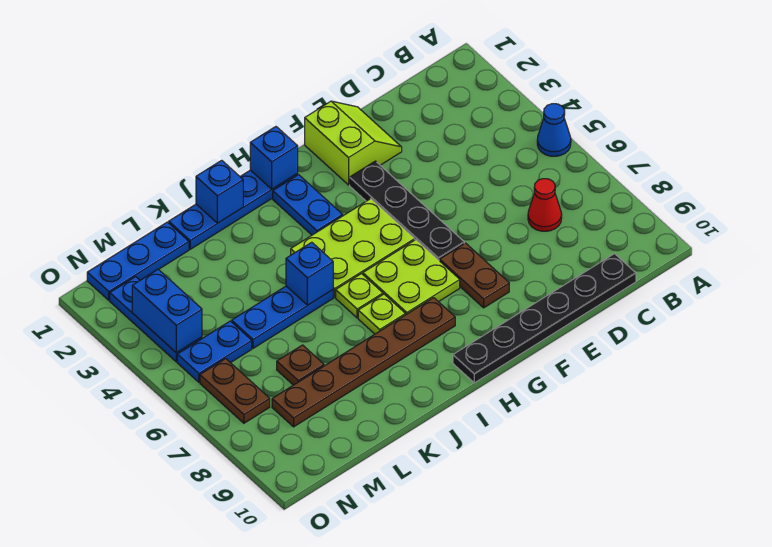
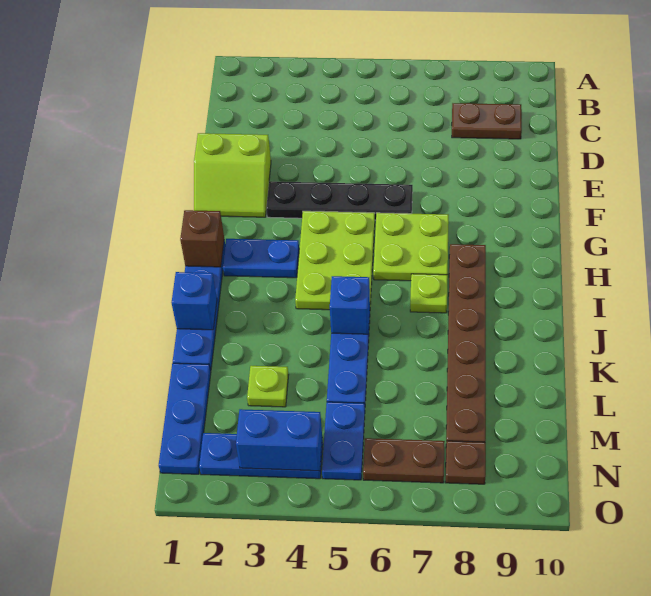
blue cone A5 level 1 -> none
red cone C7 level 1 -> none
black plate C10:H10 level 1 -> none
lime slope E1:F2 level 1 top F -> lime slope E1:F2 level 1 top E
brown plate F7:F8 level 1 -> brown plate C8:C9 level 1
blue brick H1 level 2 -> brown brick H1 level 2
lime plate I6 level 1 -> lime plate L3 level 1
brown plate L7 level 1 -> brown plate N8 level 1

